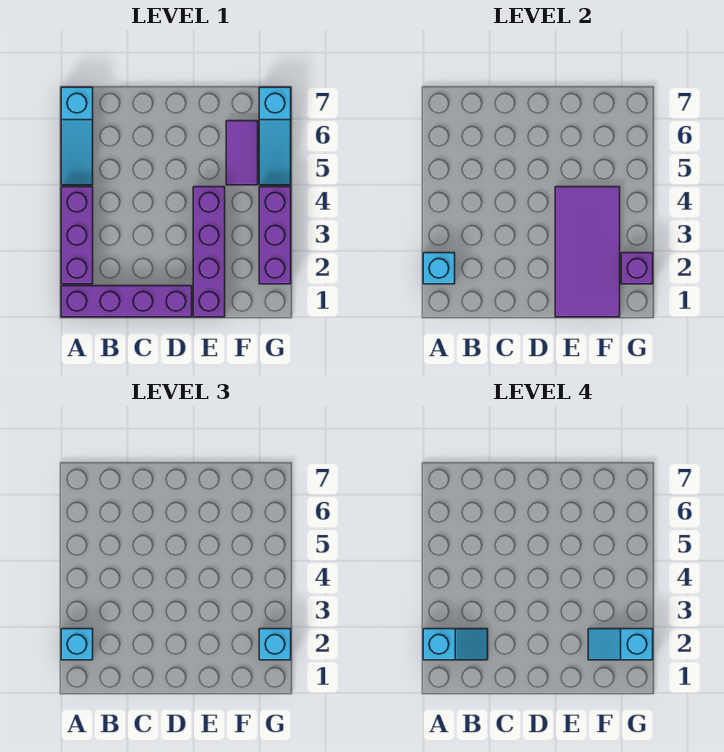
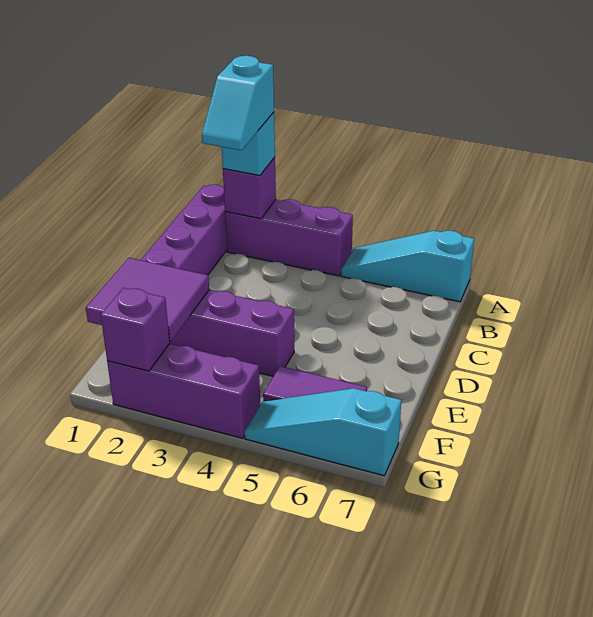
cyan brick A2 level 2 -> purple brick A2 level 2
purple tile E1:F4 level 2 -> purple tile E1:F2 level 2
cyan slope F2:G2 level 4 top G -> none
cyan brick G2 level 3 -> none

